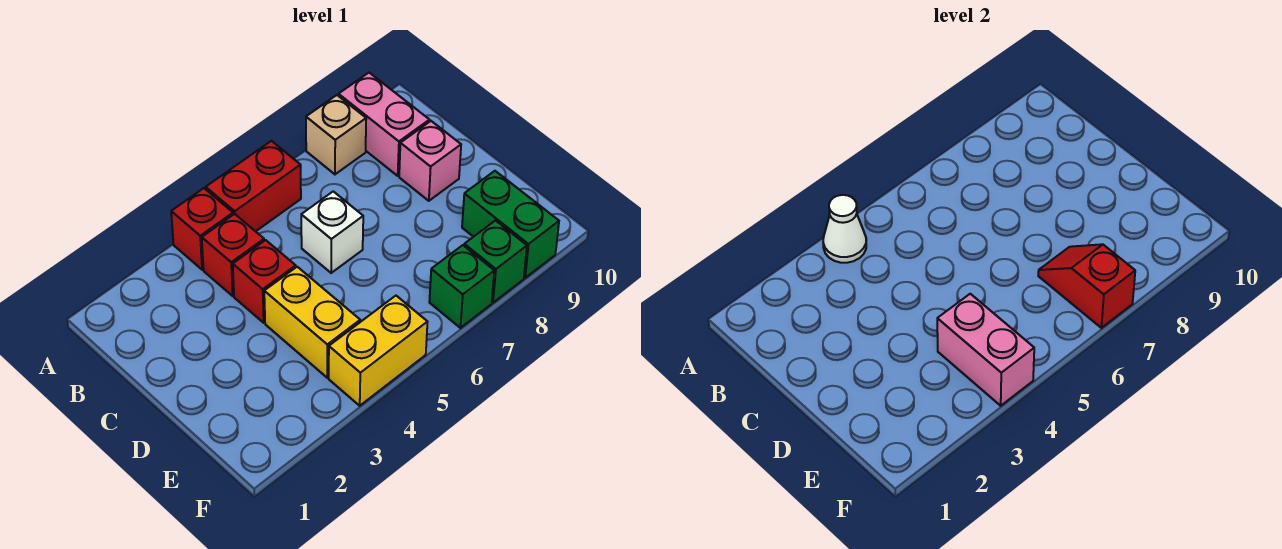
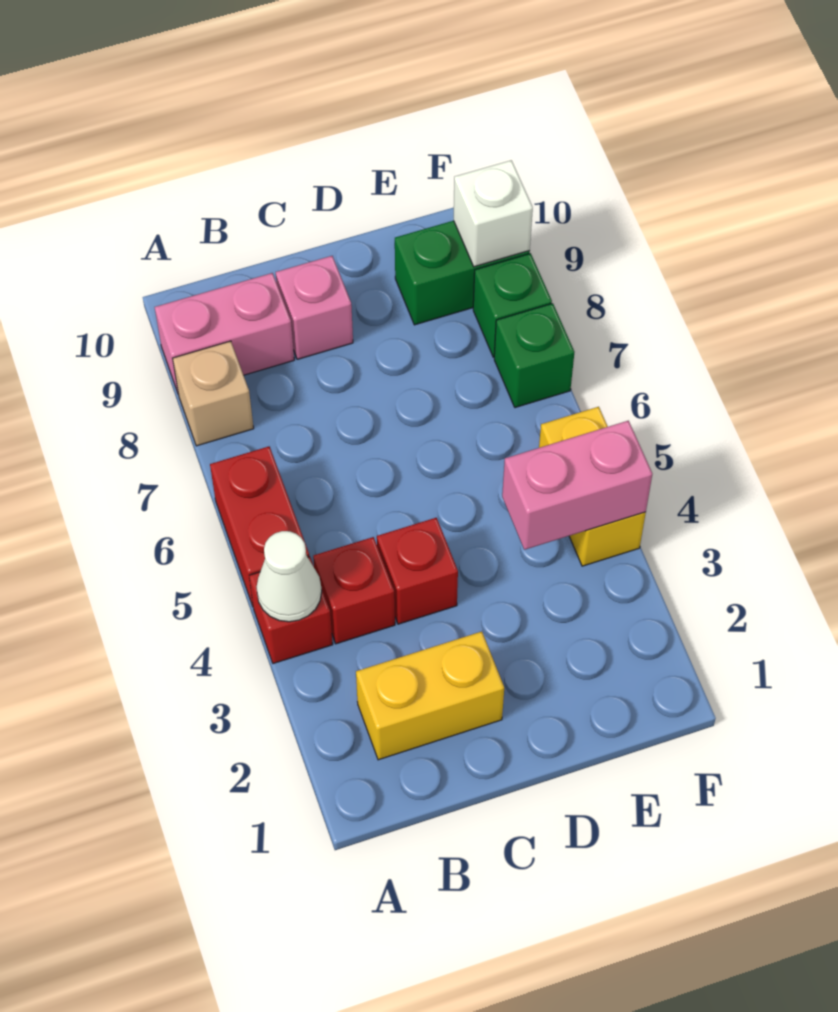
white brick C6 level 1 -> white brick F9 level 2
yellow brick D4:E4 level 1 -> yellow brick B2:C2 level 1
red slope E7:F7 level 2 top F -> none

